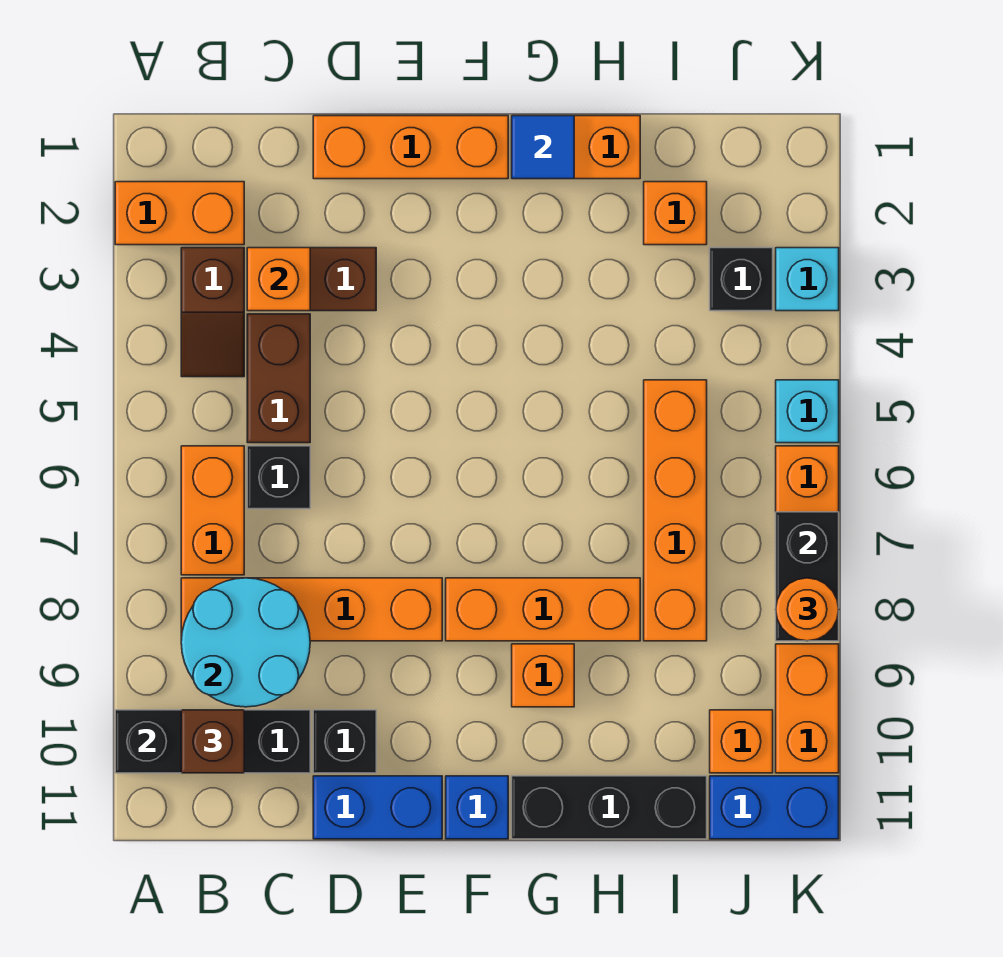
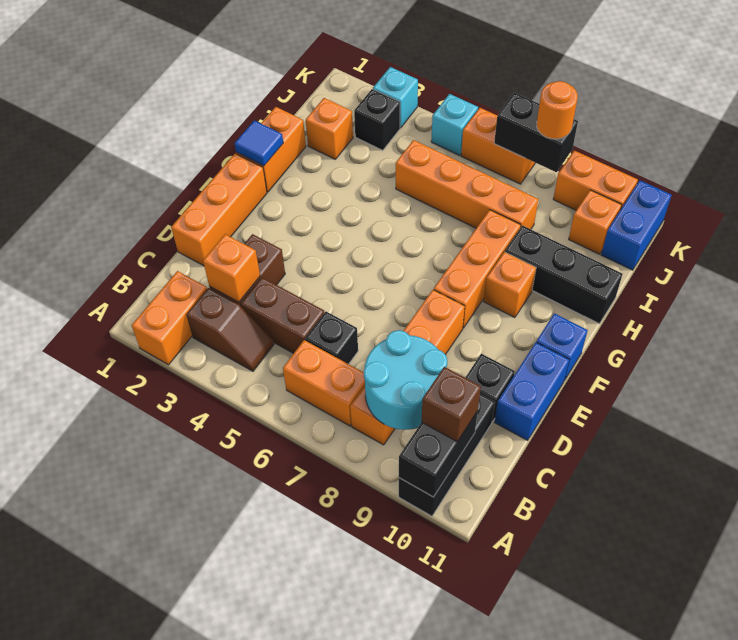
black brick G11:I11 level 1 -> black brick H9:H11 level 1

